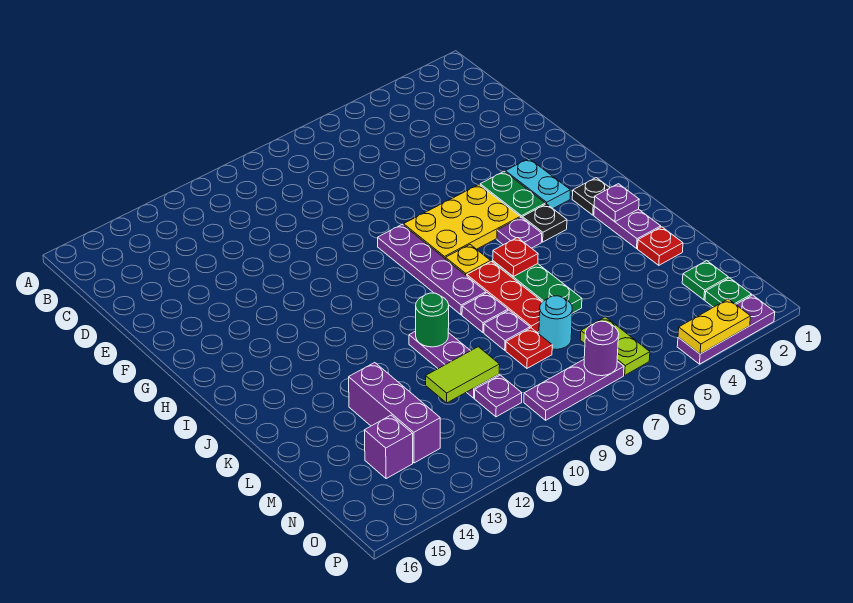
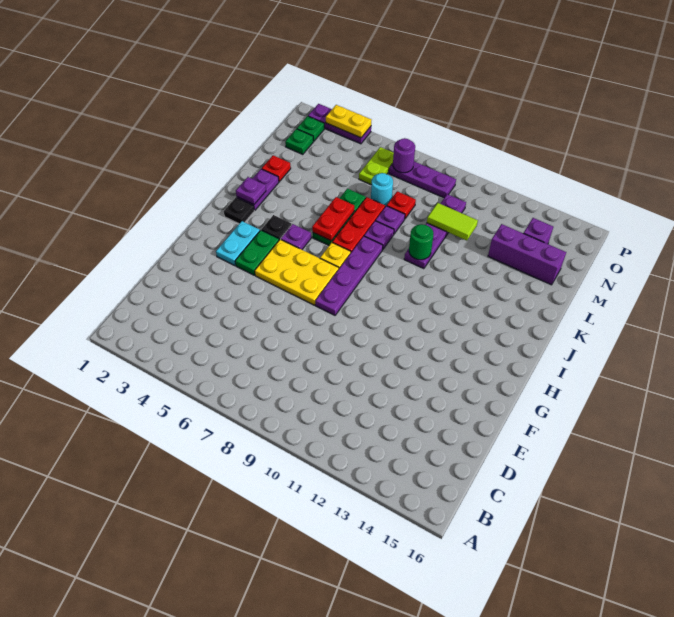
red plate J6 level 2 -> red plate J6:K6 level 2
purple brick L13:N13 level 1 -> purple brick M13:M15 level 1

